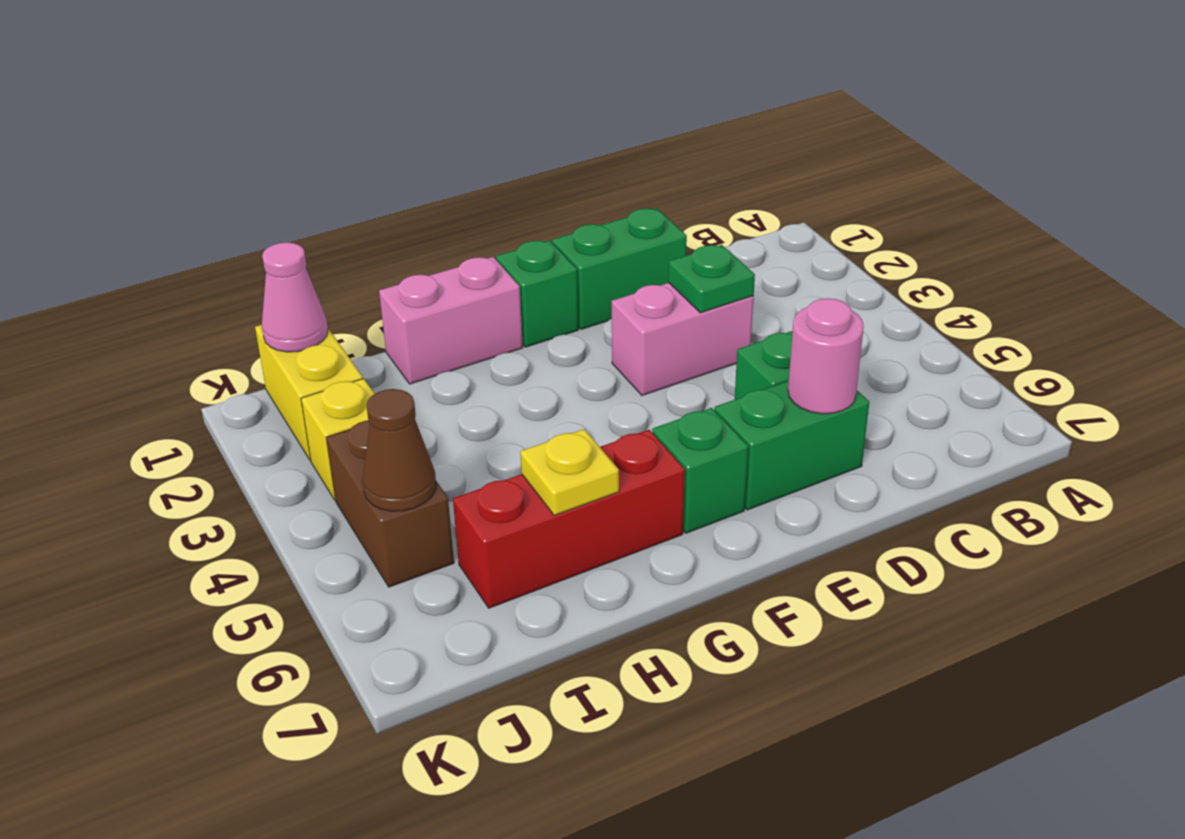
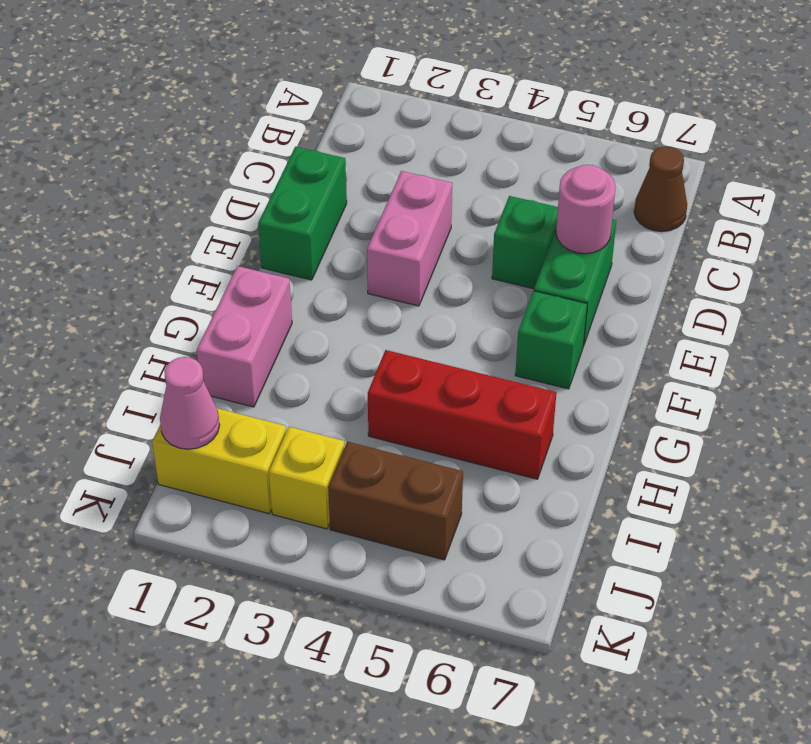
green plate D3 level 2 -> none
green brick F1 level 1 -> none
red brick G6:I6 level 1 -> red brick H4:H6 level 1
yellow plate H6 level 2 -> none
brown cone J5 level 2 -> brown cone B7 level 1

